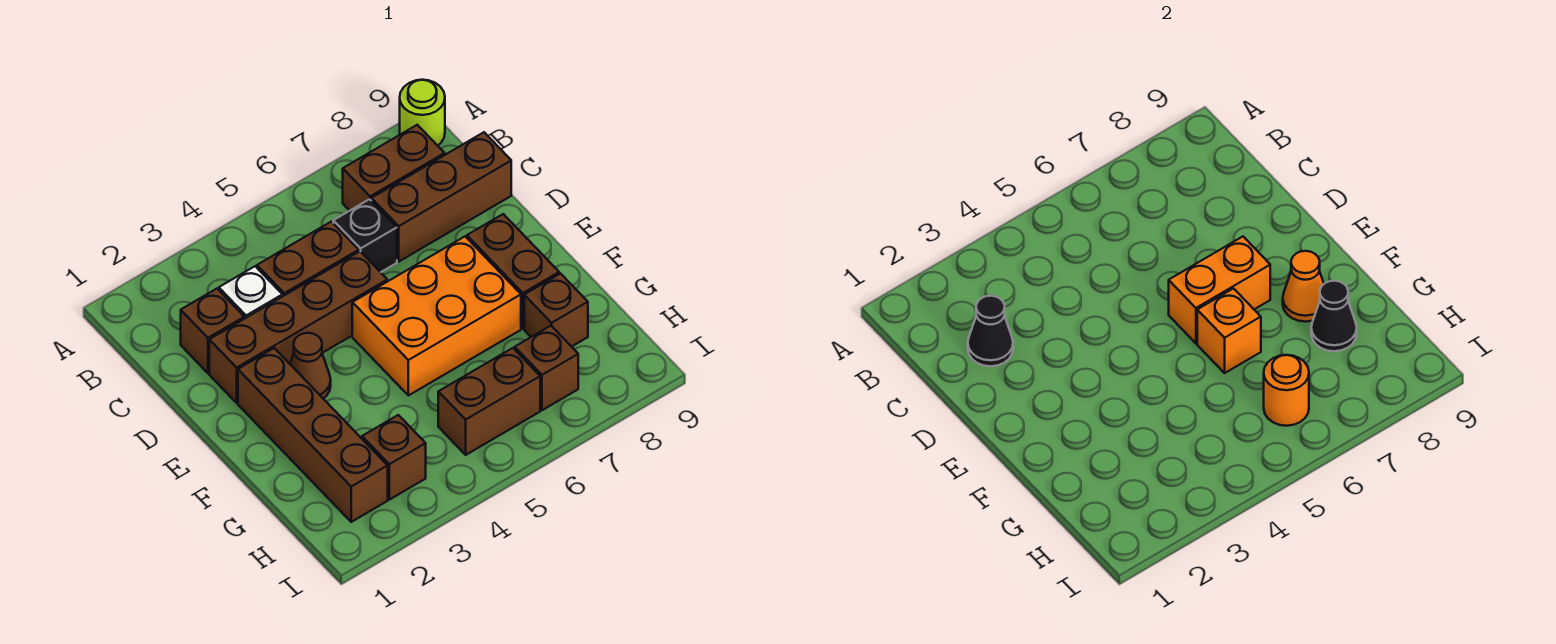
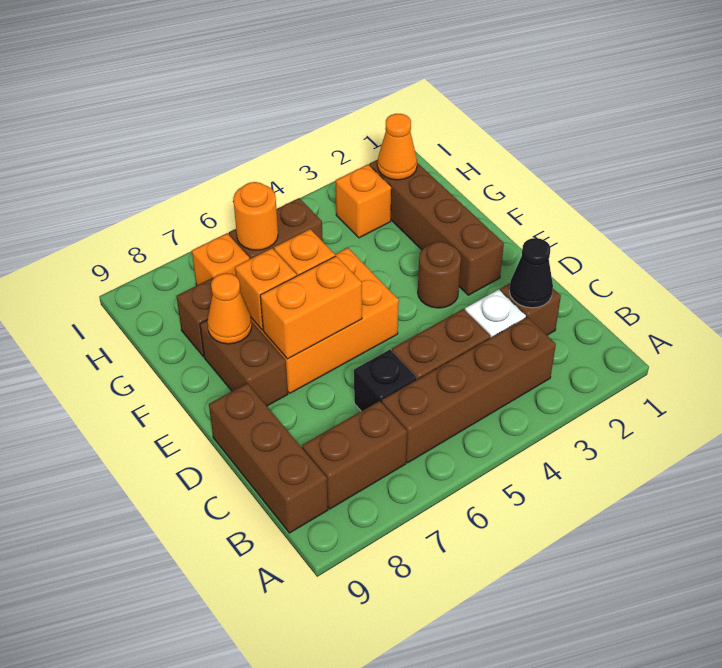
lime round brick A9 level 1 -> none
brown brick C7:C9 level 1 -> brown brick B9:D9 level 1
brown brick D2:D5 level 1 -> brown brick B3:B6 level 1
brown cone E3 level 1 -> brown round brick E3 level 1
none -> orange brick F7 level 2
black cone G8 level 2 -> none
none -> orange cone H2 level 2
brown brick H3 level 1 -> orange brick H3 level 1
brown brick H7 level 1 -> orange brick H7 level 1

